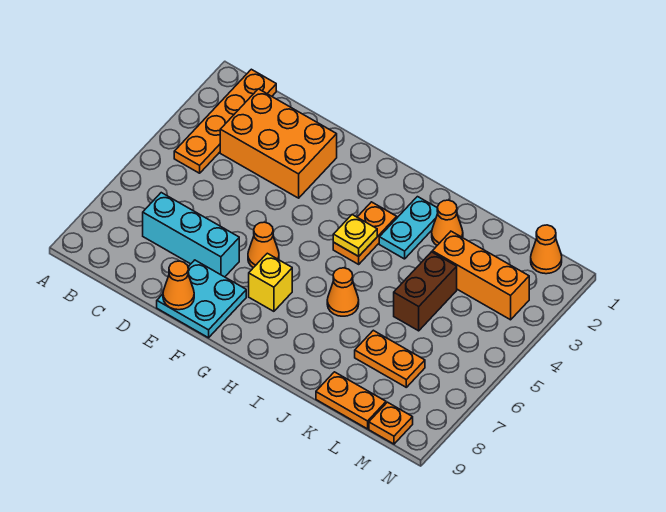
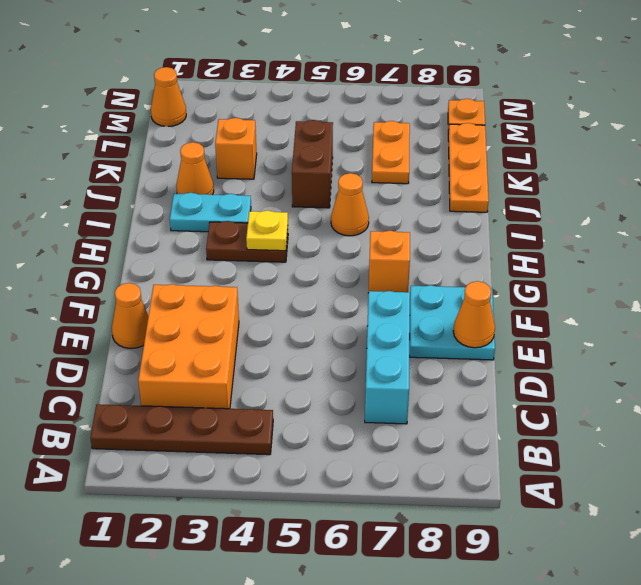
orange plate B1:B4 level 1 -> brown plate B1:B4 level 1
orange cone F6 level 1 -> orange cone E1 level 1
yellow brick G7 level 1 -> orange brick G7 level 1
orange plate H3:H4 level 1 -> brown plate H3:H4 level 1
orange brick K3:M3 level 1 -> orange brick K3 level 1
brown brick K4:K5 level 1 -> brown brick J5:K5 level 1
orange plate K9:L9 level 1 -> orange plate J9:L9 level 1

